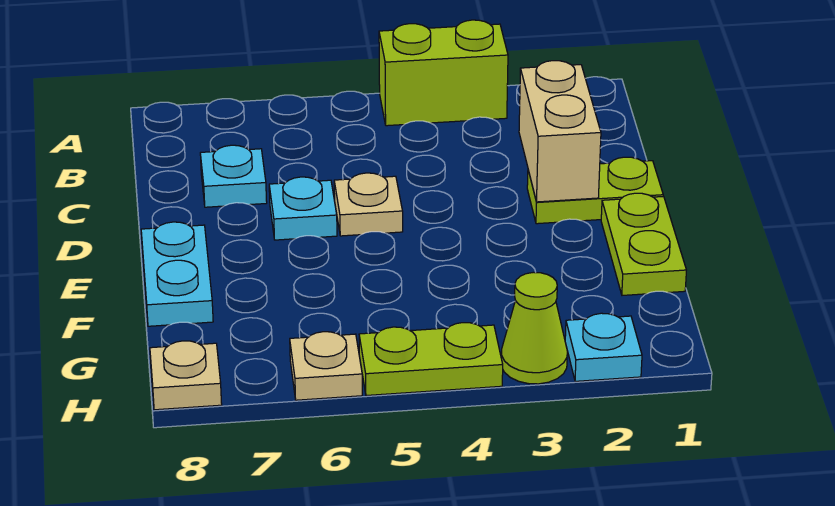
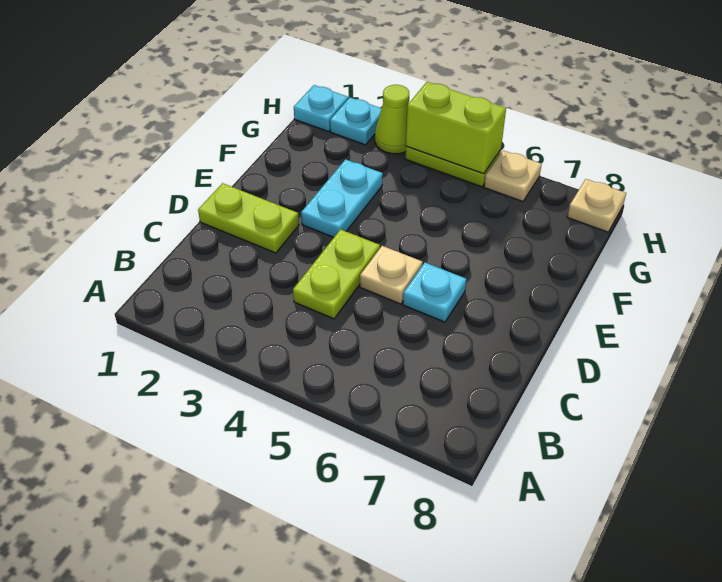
lime brick A3:A4 level 1 -> lime brick H4:H5 level 2
tan brick C2:D2 level 2 -> none
cyan plate C7 level 1 -> cyan plate H1 level 1
lime plate E1:F1 level 1 -> lime plate C4:D4 level 1
cyan plate E8:F8 level 1 -> cyan plate E3:F3 level 1

